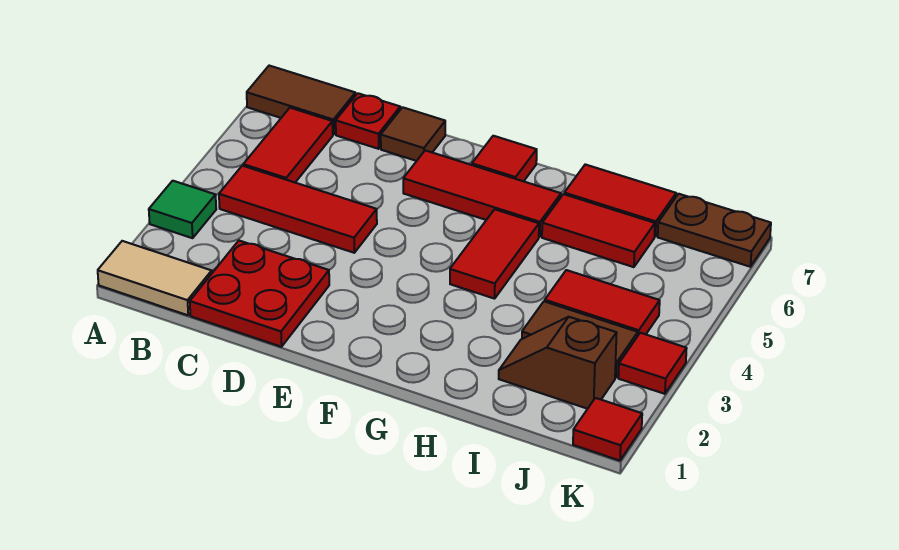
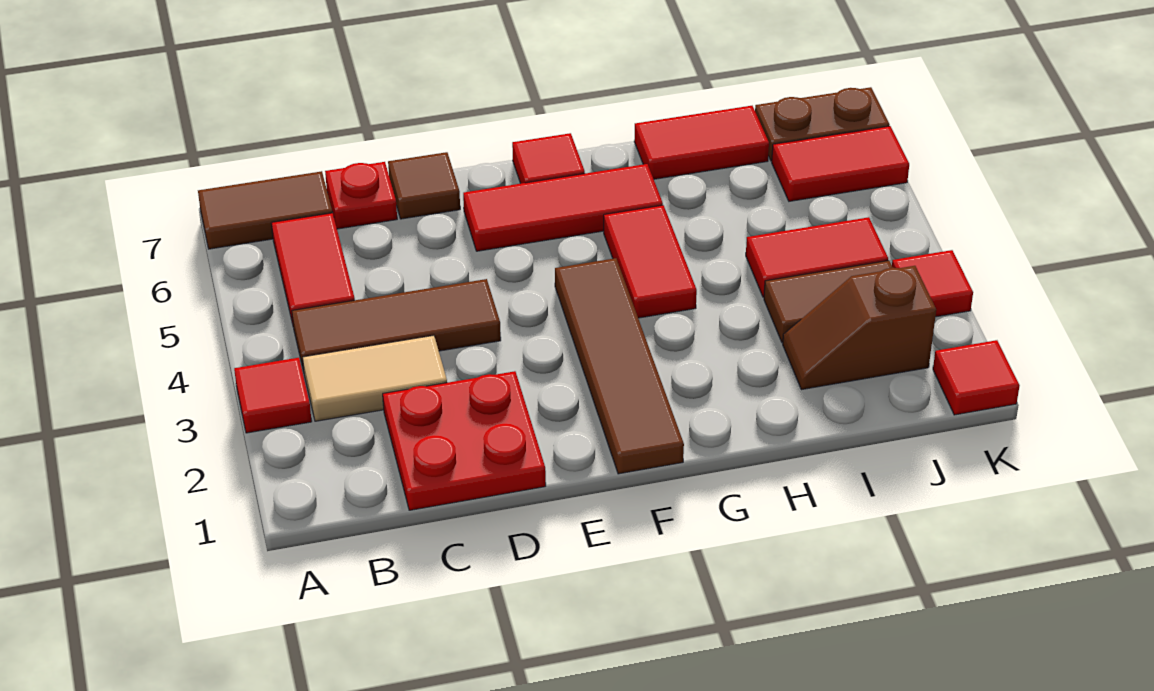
tan tile A1:B1 level 1 -> tan tile B3:C3 level 1
green tile A3 level 1 -> red tile A3 level 1
red tile B4:D4 level 1 -> brown tile B4:D4 level 1
none -> brown tile F1:F4 level 1
red tile H6:I6 level 1 -> red tile J6:K6 level 1

